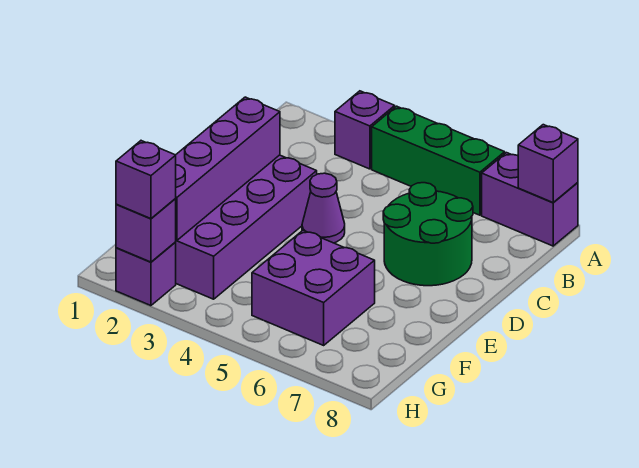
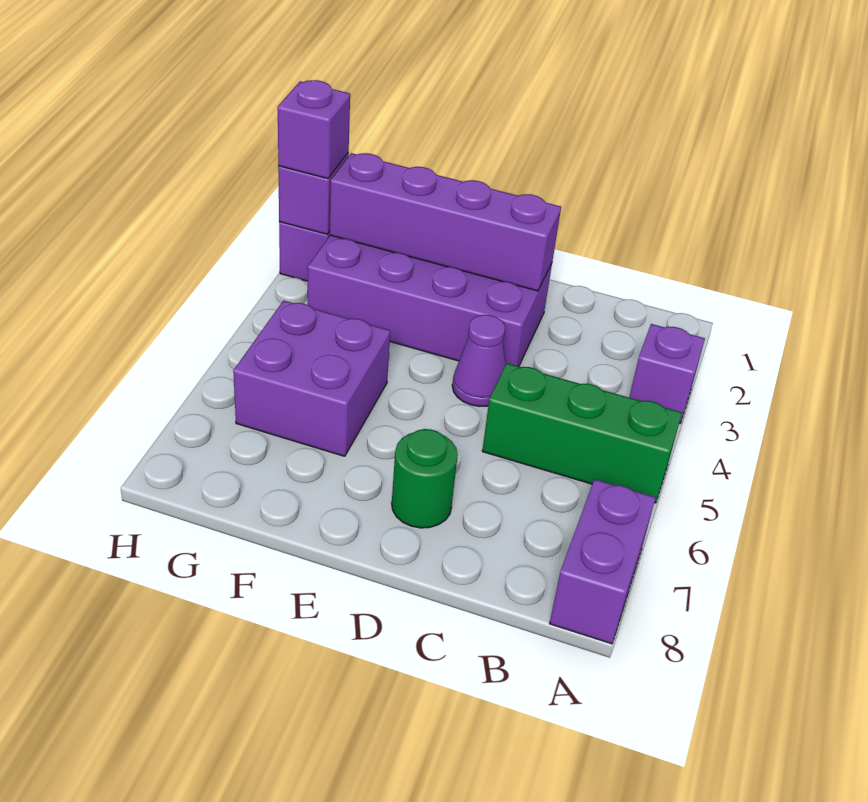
green brick A4:A6 level 1 -> green brick A5:C5 level 1
purple brick A8 level 2 -> none
green round brick C6:D7 level 1 -> green round brick D7 level 1

